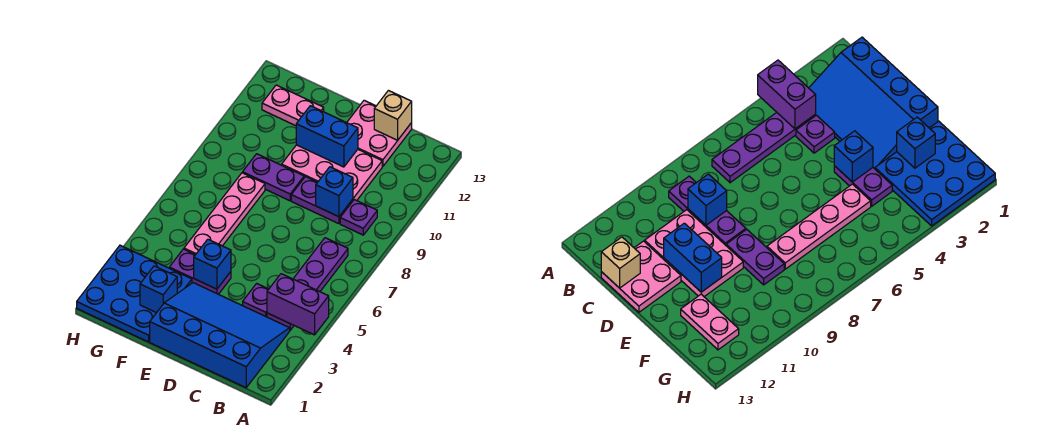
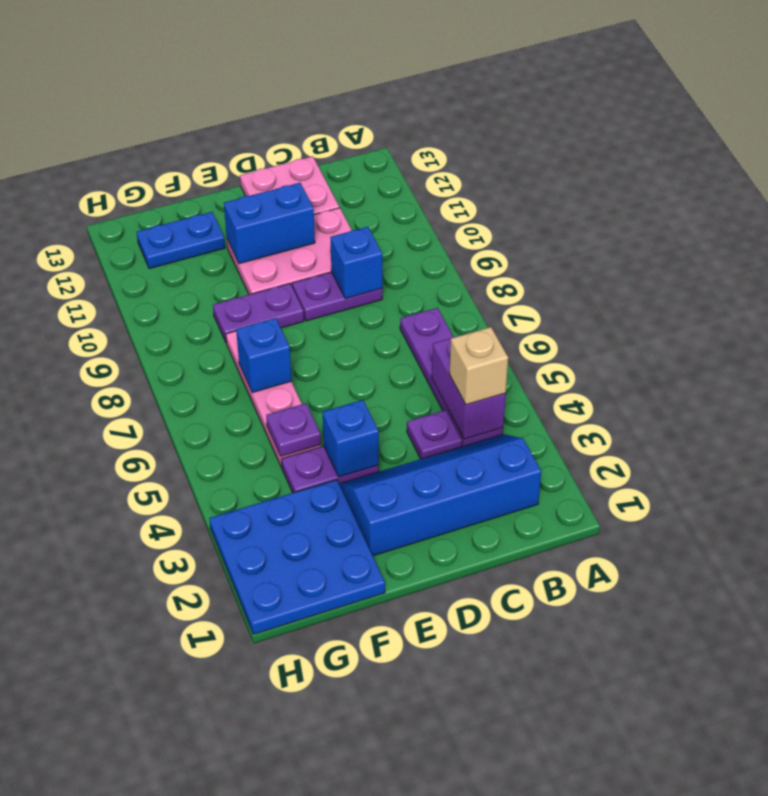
purple brick A4:B4 level 2 -> purple brick B4:B5 level 2
blue slope B1:E3 level 1 top 1 -> blue slope B2:E3 level 1 top 2
purple plate B9 level 1 -> purple plate F5 level 2
tan brick C13 level 2 -> tan brick B4 level 3
blue brick F2 level 2 -> blue brick F7 level 2
pink plate F12:G12 level 1 -> blue plate F12:G12 level 1

